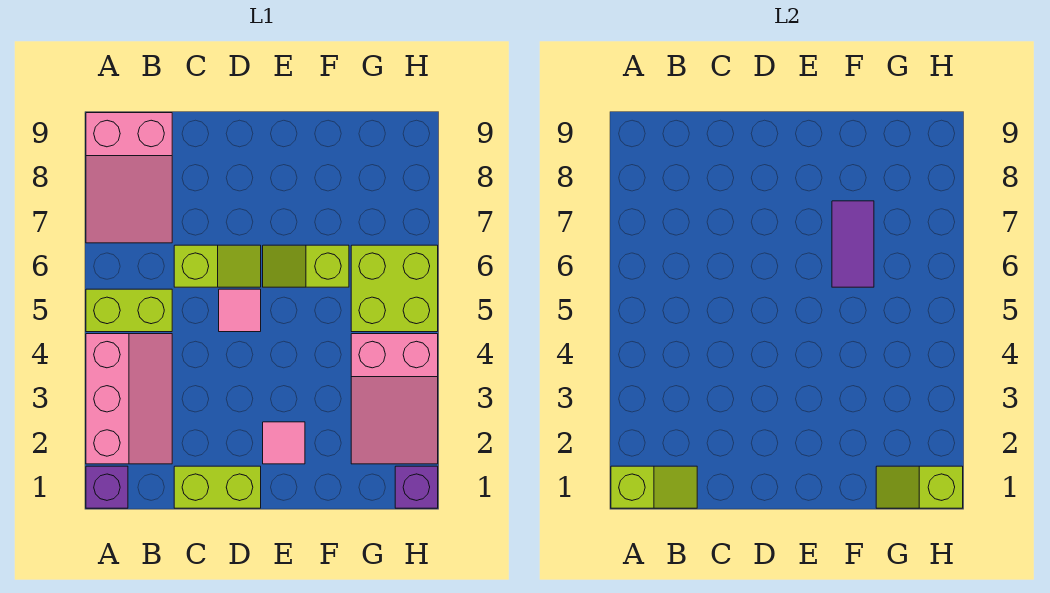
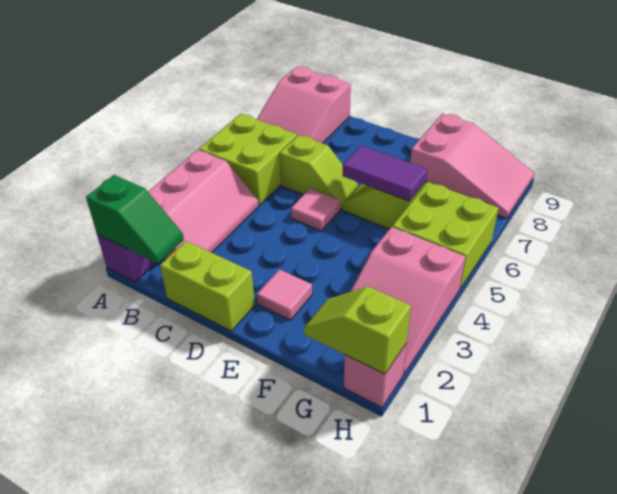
lime slope A1:B1 level 2 top A -> green slope A1:B1 level 2 top A
lime brick A5:B5 level 1 -> lime brick A5:B6 level 1
purple tile F6:F7 level 2 -> purple tile E6:F6 level 2
none -> pink slope F8:H9 level 1 top F
purple brick H1 level 1 -> pink brick H1 level 1

